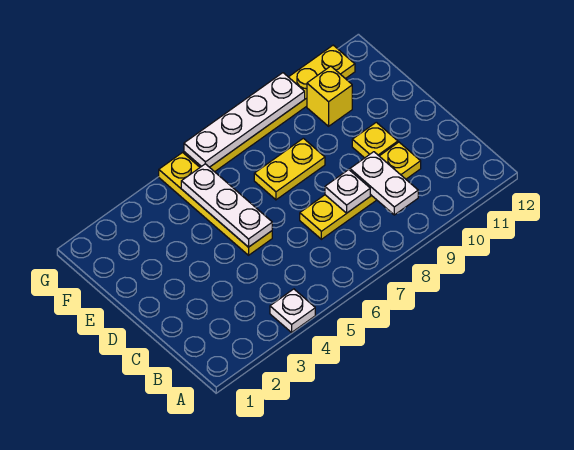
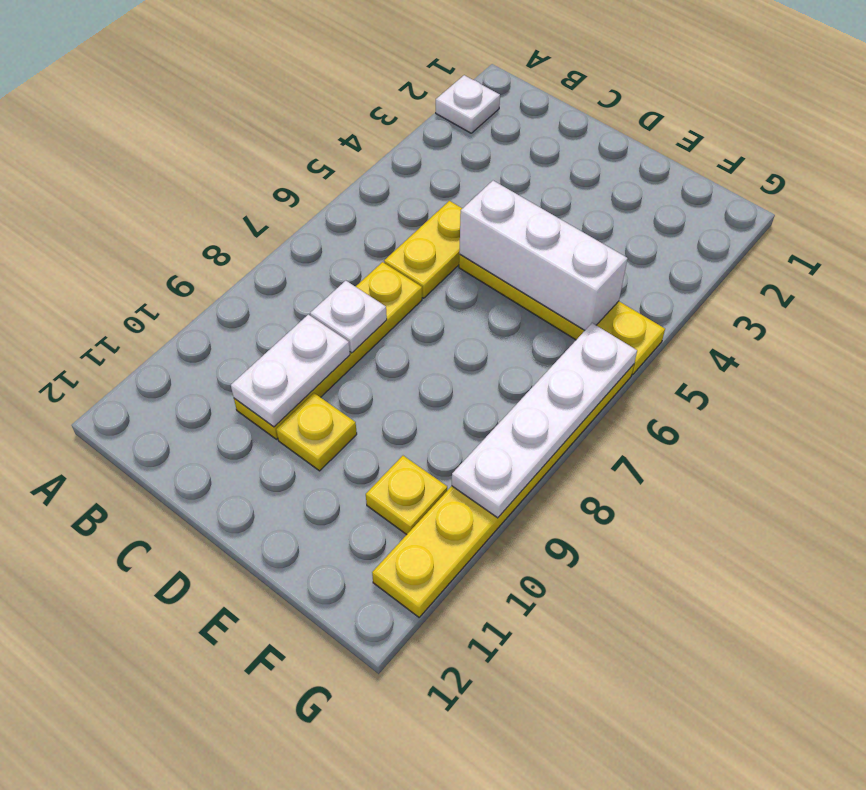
white plate A4 level 1 -> white plate A2 level 1
white plate B9:C9 level 2 -> white plate C9:C10 level 2
white plate D5:F5 level 2 -> white brick D5:F5 level 2
yellow plate E7:E8 level 1 -> yellow plate C5:C6 level 1
yellow brick F10 level 1 -> yellow plate F10 level 1

